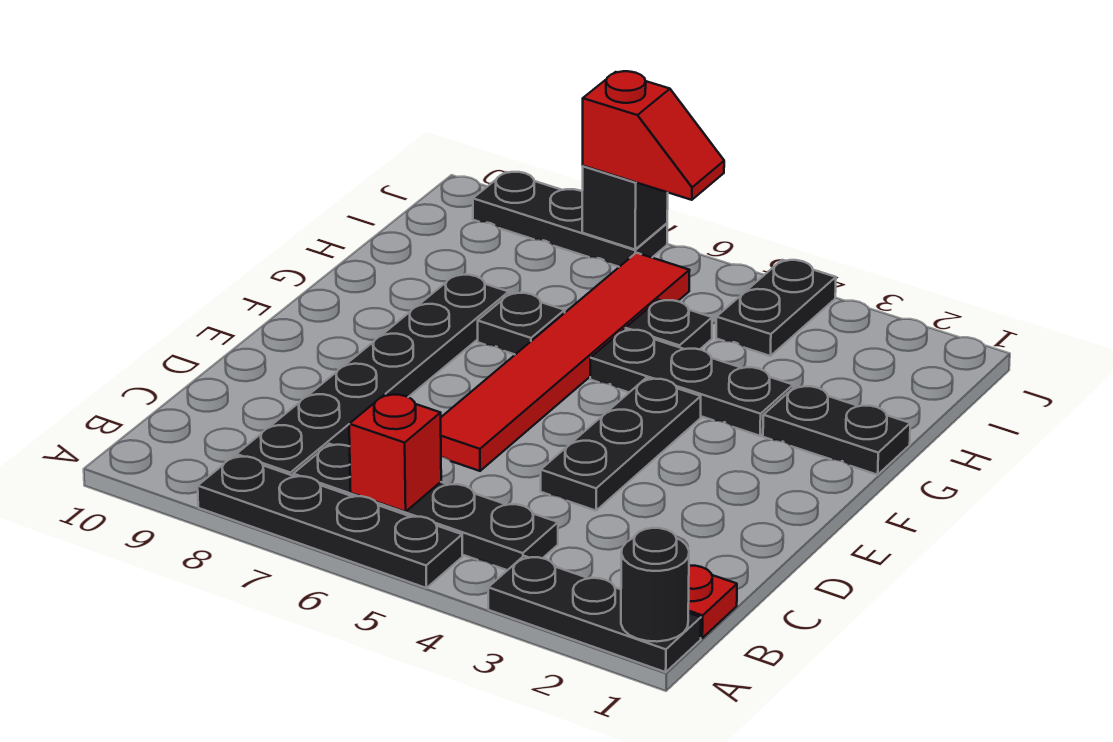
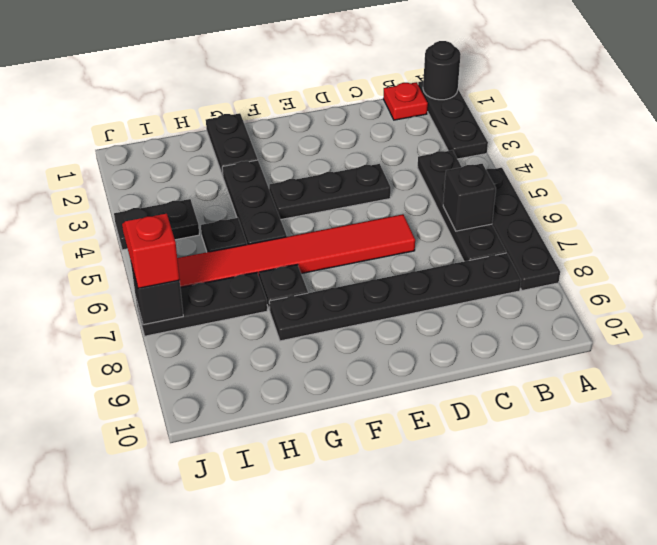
red brick B6 level 2 -> black brick B6 level 2
black plate J7:J9 level 1 -> black plate H7:J7 level 1

